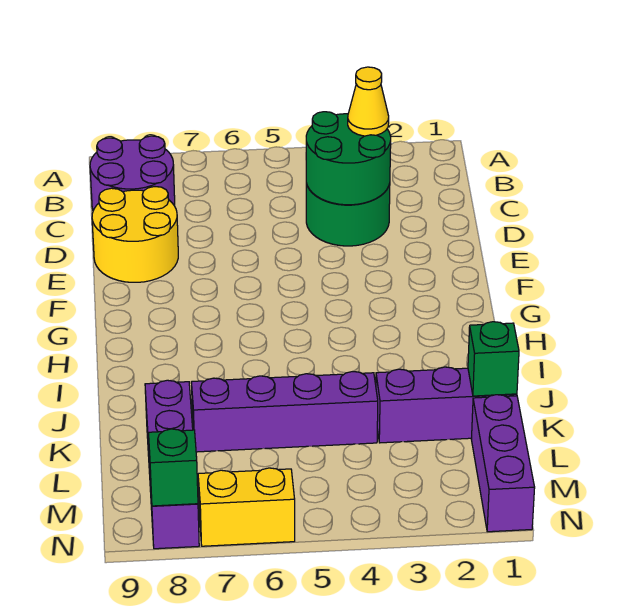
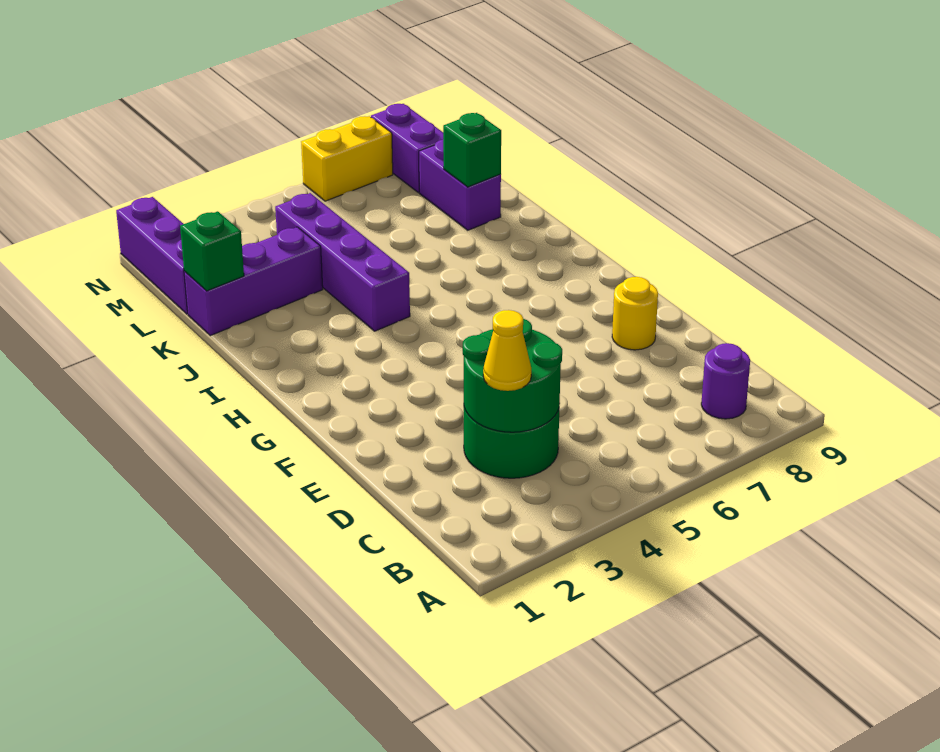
purple round brick B8:C9 level 1 -> purple round brick B8 level 1
yellow round brick D8:E9 level 1 -> yellow round brick E8 level 1
purple brick K4:K7 level 1 -> purple brick I4:L4 level 1
green brick N8 level 2 -> green brick K8 level 2

